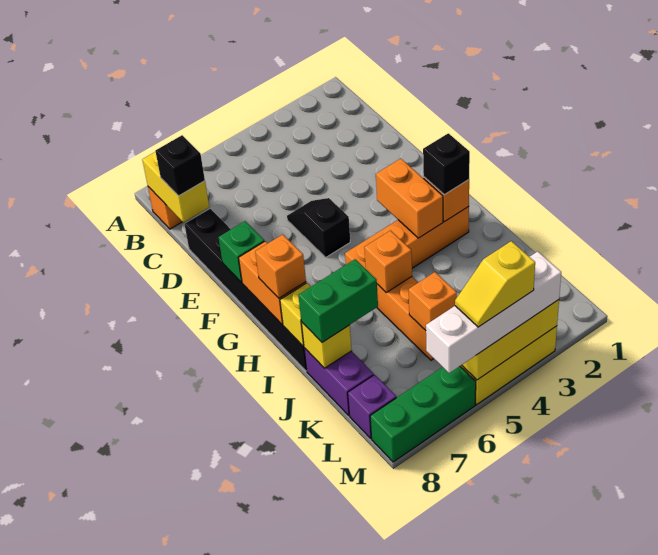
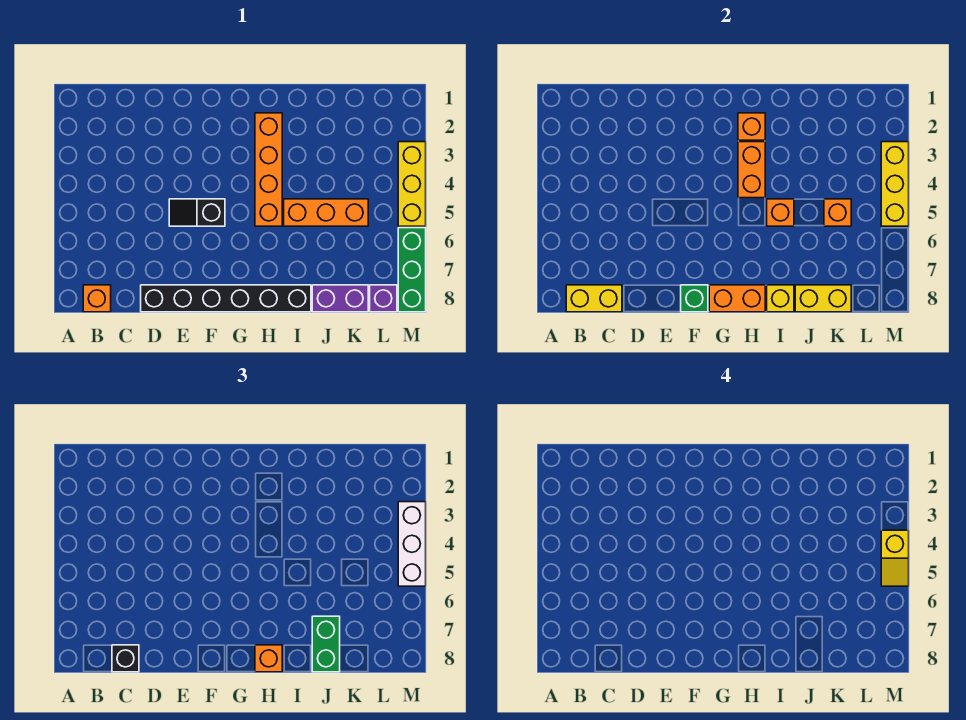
orange brick G3:H3 level 2 -> orange brick H3:H4 level 2
black brick H2 level 3 -> none
yellow brick J8 level 2 -> yellow brick J8:K8 level 2
white brick M3:M6 level 3 -> white brick M3:M5 level 3

